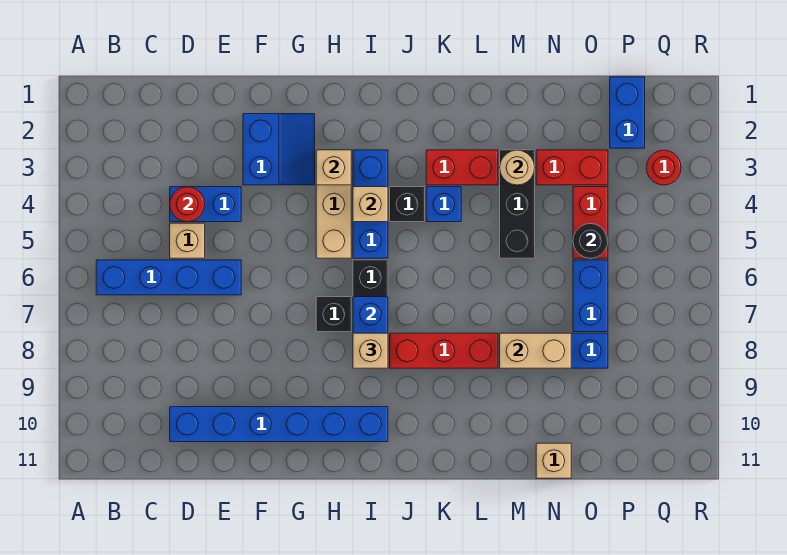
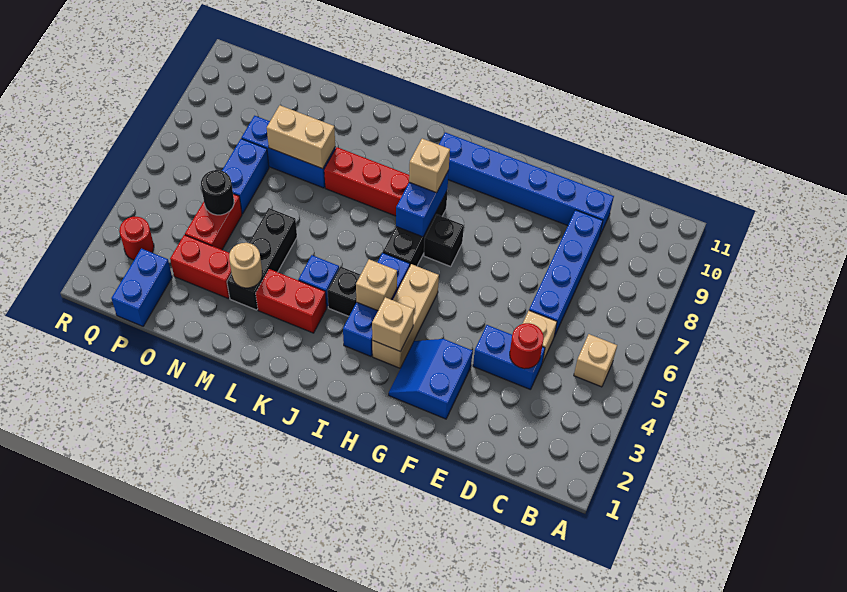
blue brick B6:E6 level 1 -> blue brick D6:D9 level 1
tan brick N11 level 1 -> tan brick B5 level 1

